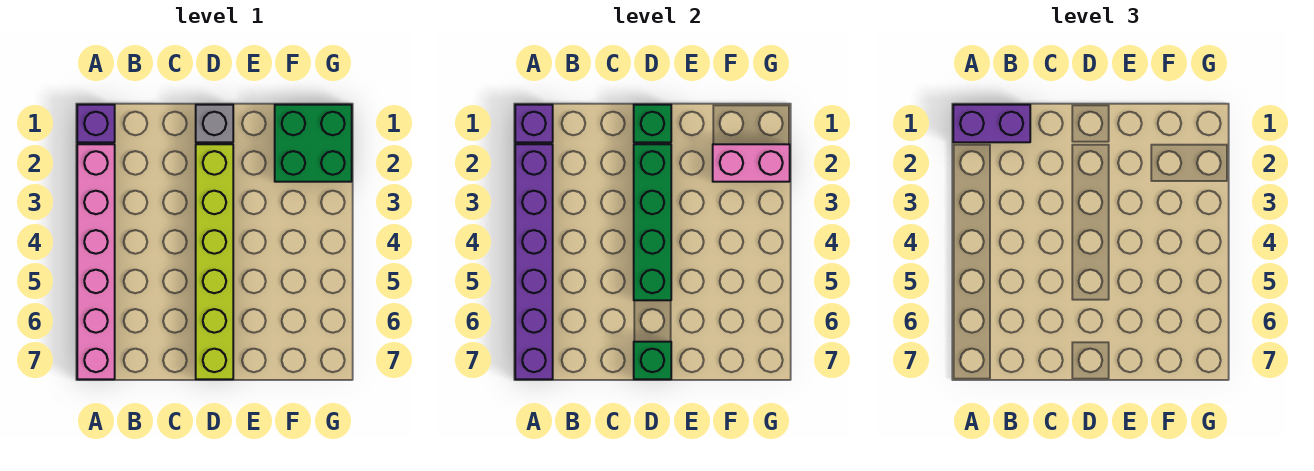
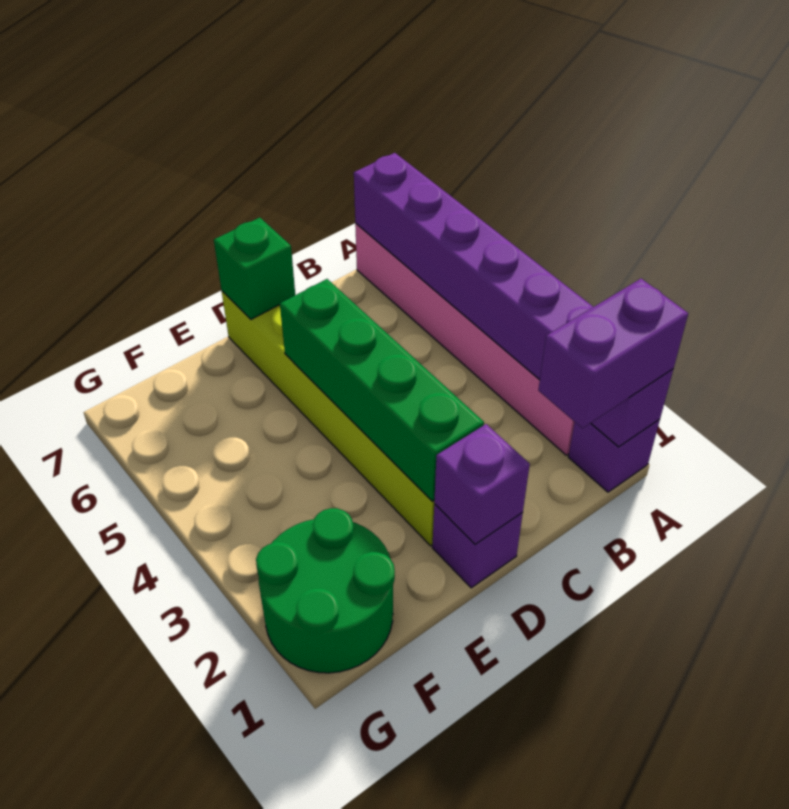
grey brick D1 level 1 -> purple brick D1 level 1
green brick D1 level 2 -> purple brick D1 level 2
green brick F1:G2 level 1 -> green round brick F1:G2 level 1
pink brick F2:G2 level 2 -> none

